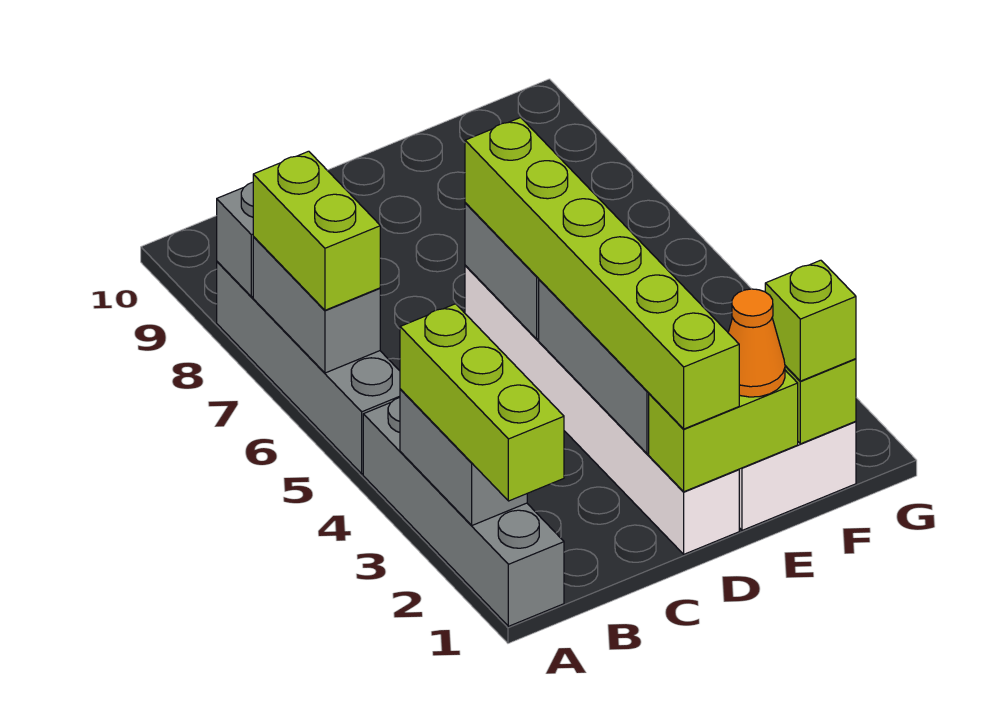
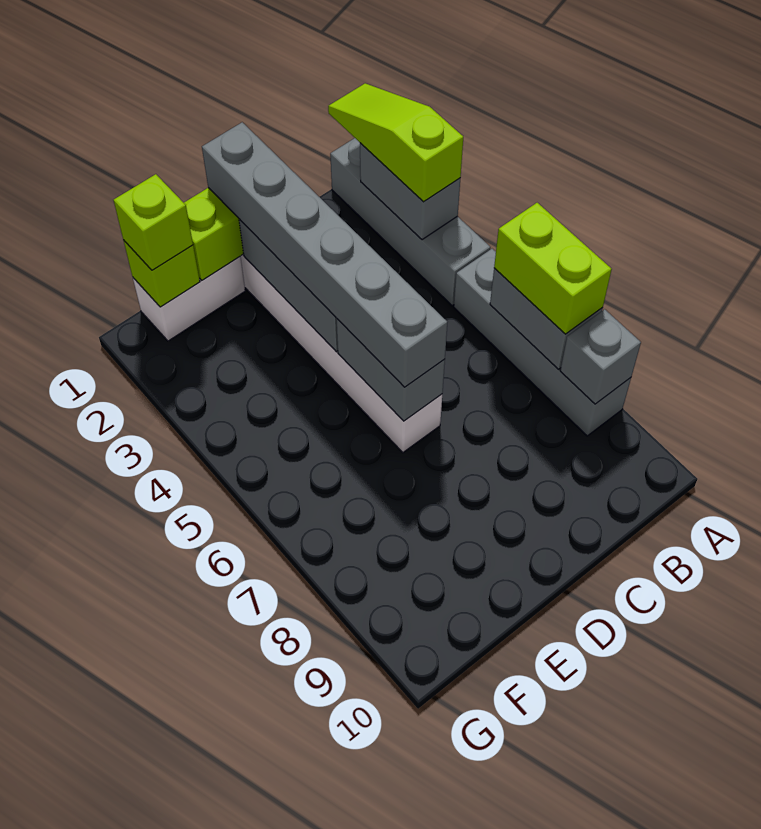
lime brick A1:A3 level 3 -> lime slope A1:A3 level 3 top 3
lime brick D1:D6 level 3 -> grey brick D1:D6 level 3
orange cone E1 level 3 -> none

